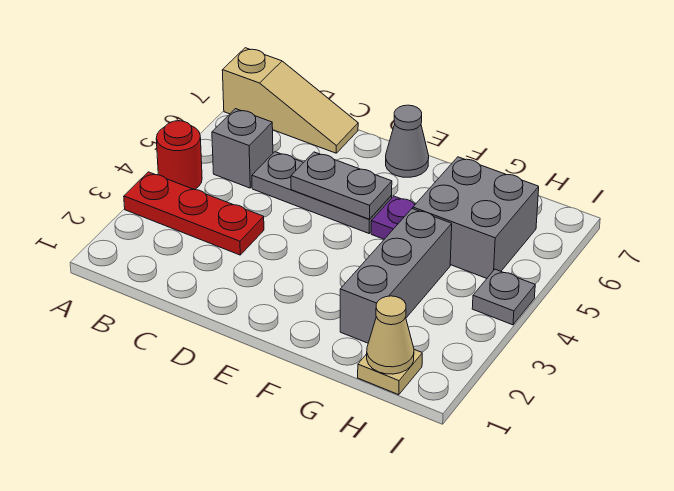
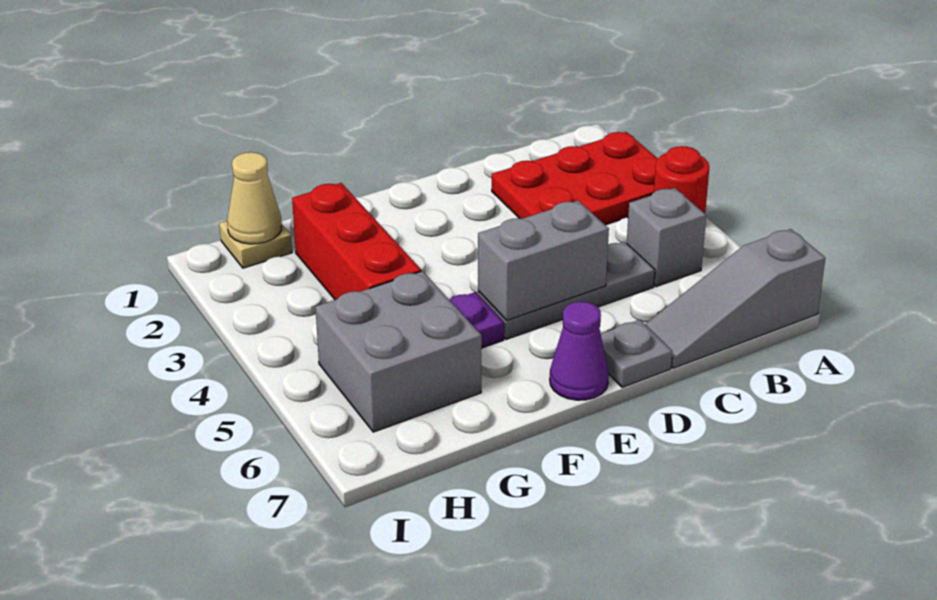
red plate A3:C3 level 1 -> red plate A2:C3 level 1
tan slope A7:C7 level 1 top A -> grey slope A7:C7 level 1 top A
grey plate D5:E5 level 2 -> grey brick D5:E5 level 2
grey cone E7 level 1 -> purple cone E7 level 1
grey brick G2:G4 level 1 -> red brick G2:G4 level 1
grey plate I4 level 1 -> grey plate D7 level 1

